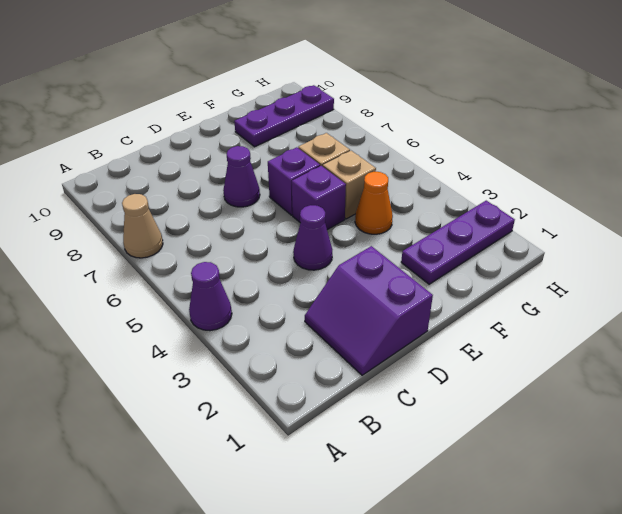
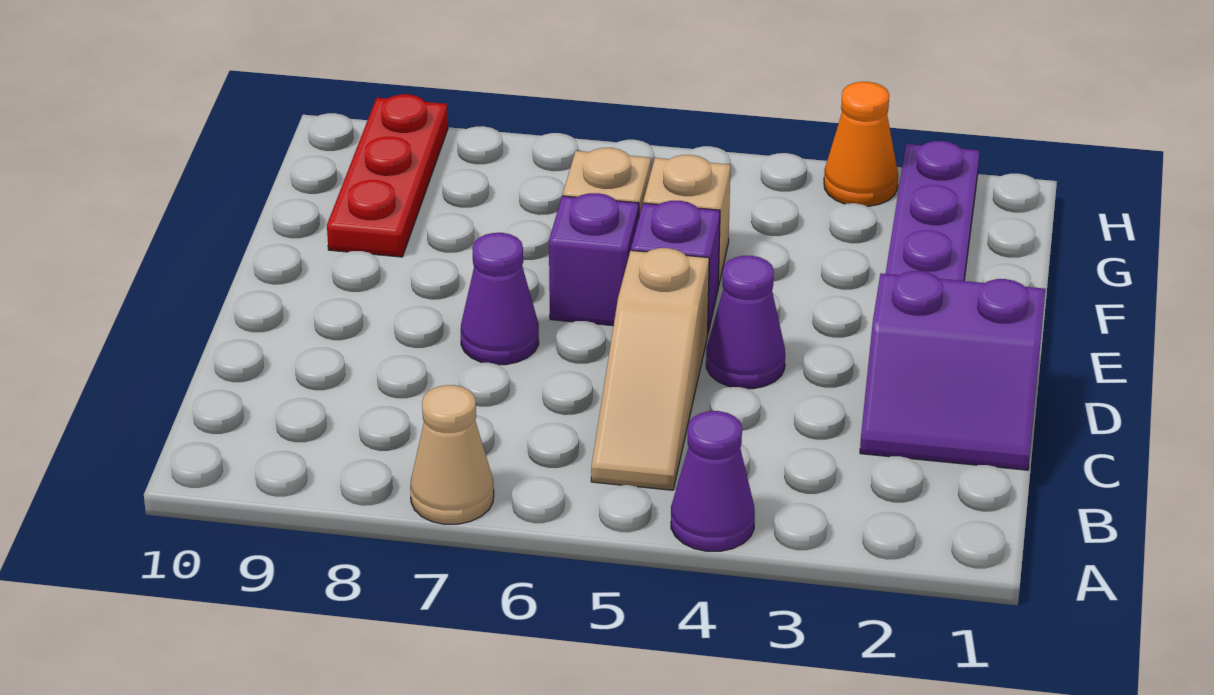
none -> tan slope B5:D5 level 1 top D
orange cone F4 level 1 -> orange cone H3 level 1
purple plate F9:H9 level 1 -> red plate F9:H9 level 1

